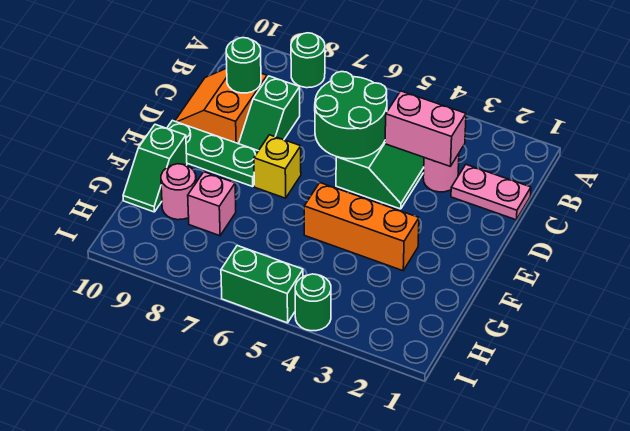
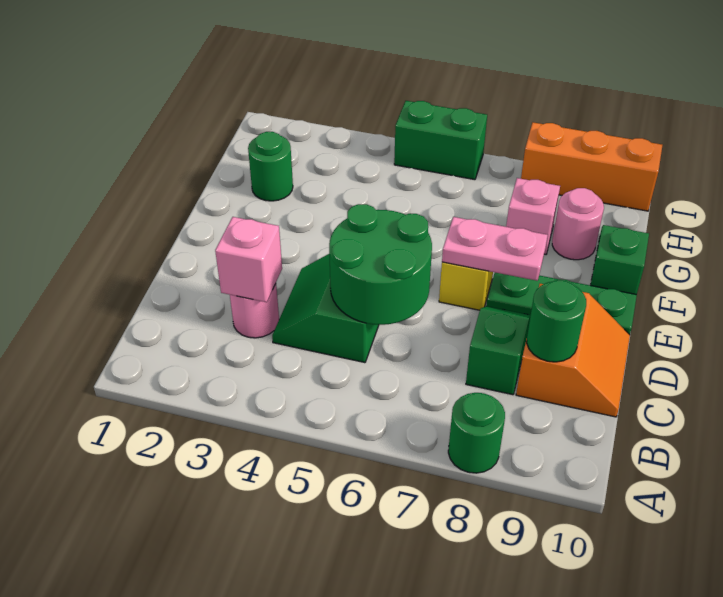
pink plate C1:C2 level 1 -> pink plate E7:E8 level 2
pink brick C3:C4 level 2 -> pink brick C3 level 2
orange brick F3:F5 level 1 -> orange brick I8:I10 level 1
green round brick I4 level 1 -> green round brick G2 level 1

